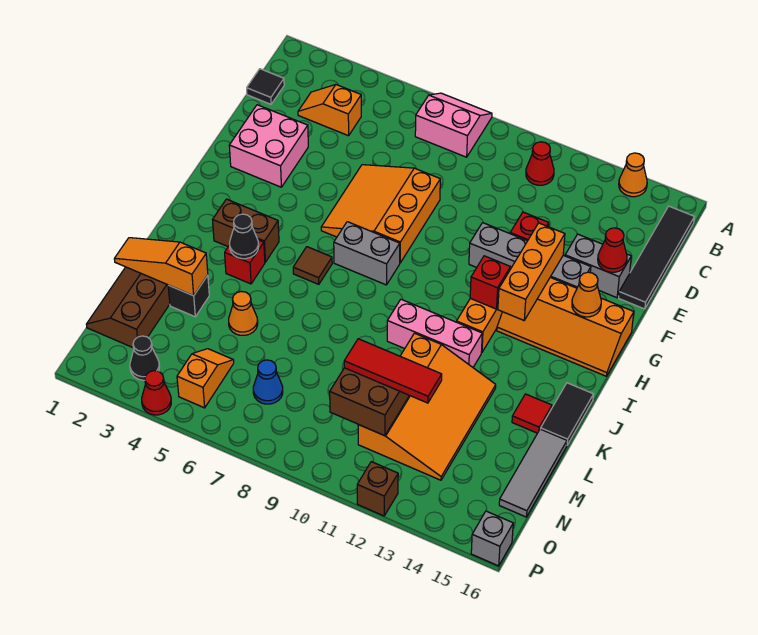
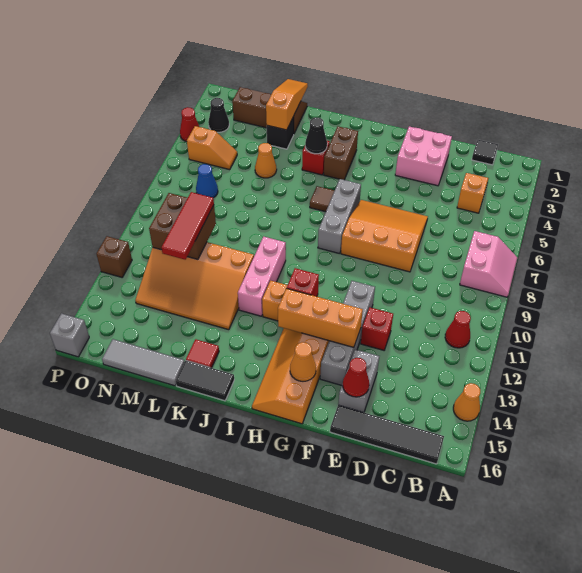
grey brick H7:H8 level 1 -> grey brick H6:H8 level 1

